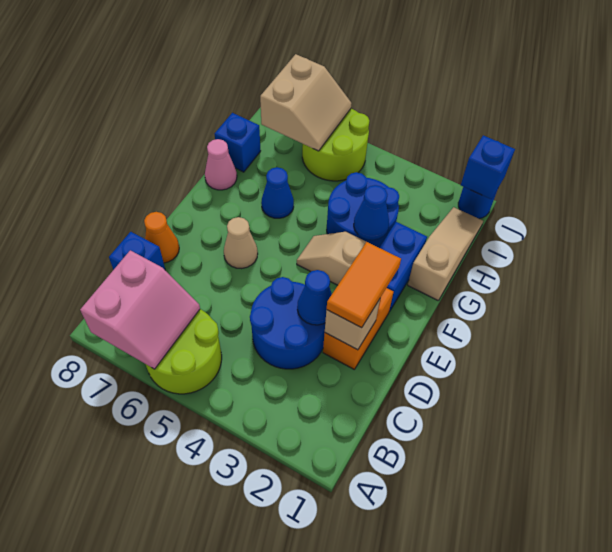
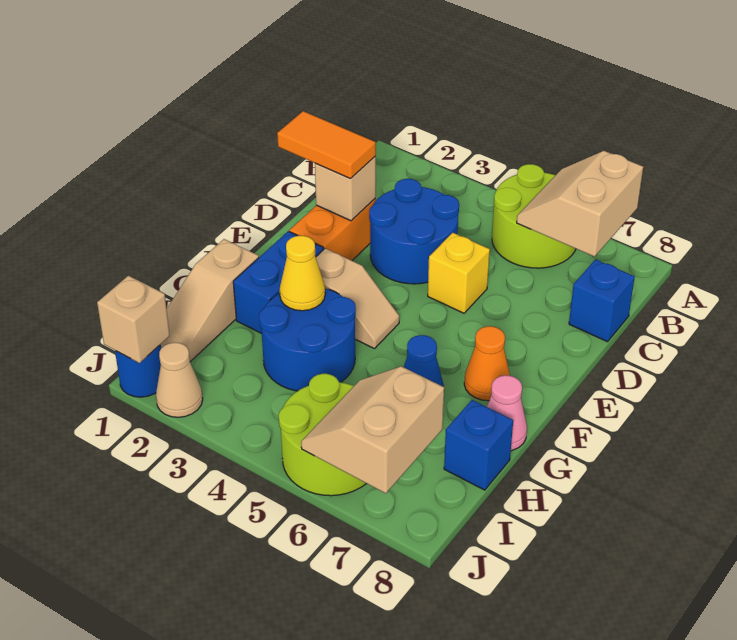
pink slope A6:B7 level 2 top 7 -> tan slope A6:B7 level 2 top 7
orange tile D2:E2 level 3 -> orange tile D1:D2 level 3
blue cone D3 level 2 -> none
none -> yellow brick D5 level 1
orange cone D8 level 1 -> orange cone F7 level 1
tan cone E6 level 1 -> tan cone J2 level 1
blue cone G3 level 2 -> yellow cone G3 level 2
blue brick J1 level 2 -> tan brick J1 level 2

